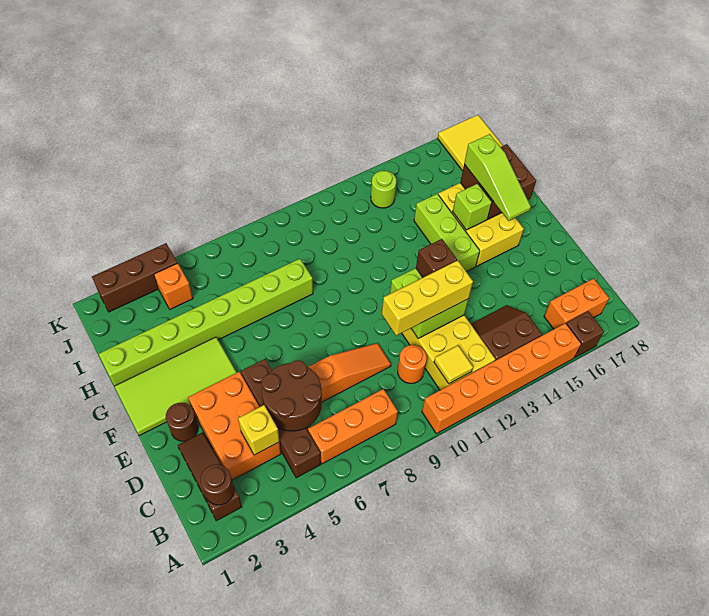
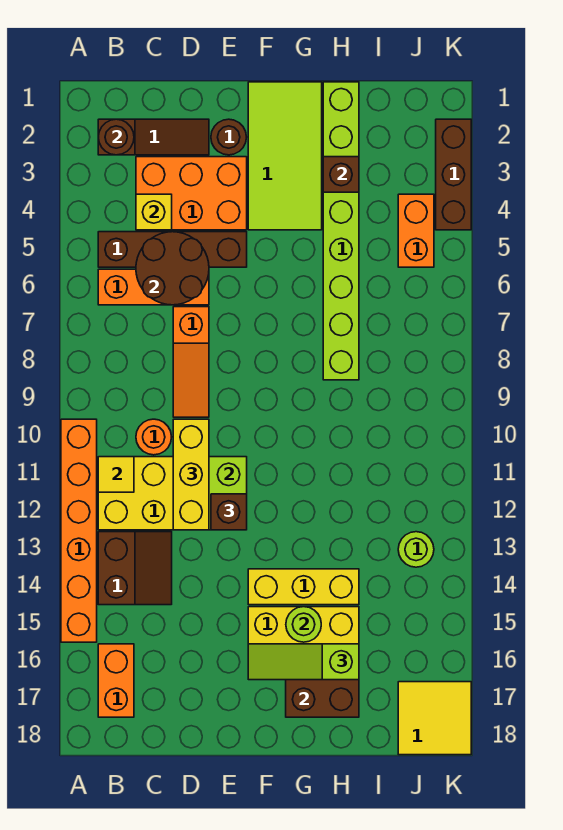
brown brick A16 level 1 -> brown brick H3 level 2
orange brick B6:B8 level 1 -> orange brick B6:D6 level 1
lime brick F14:H14 level 1 -> yellow brick F14:H14 level 1
lime brick G15 level 2 -> lime round brick G15 level 2
orange brick J4 level 1 -> orange brick J4:J5 level 1

